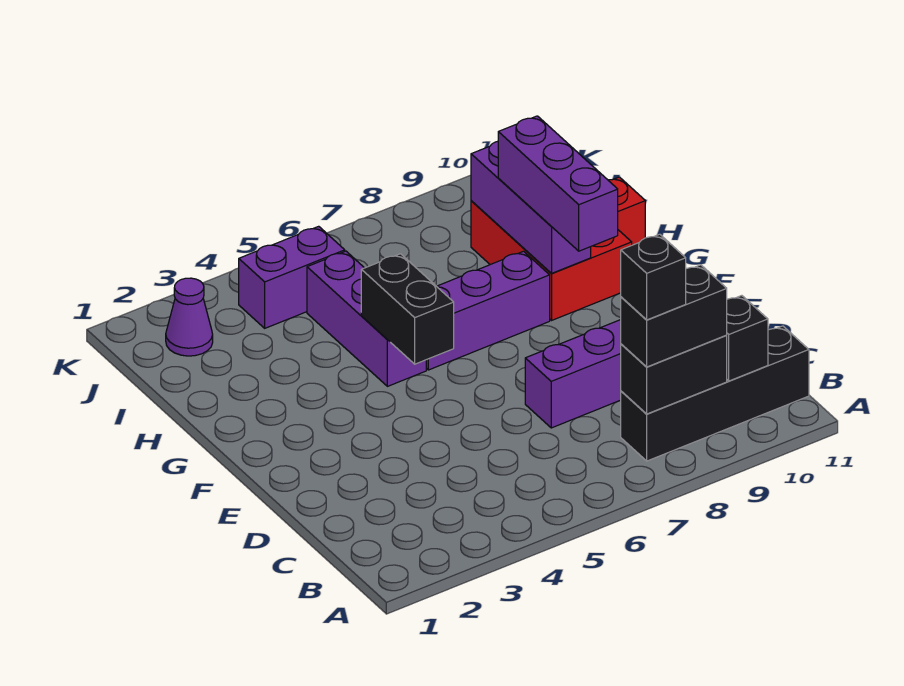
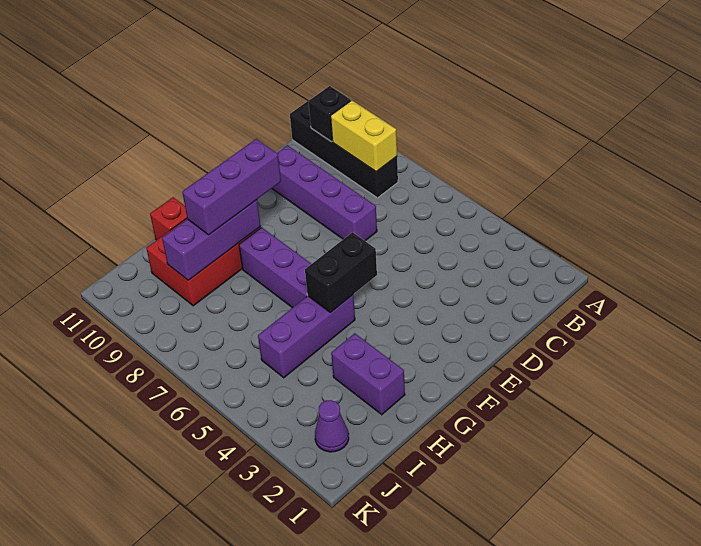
black brick B8:B9 level 2 -> yellow brick B8:B9 level 2
black brick B8:B9 level 3 -> none
black brick B8 level 4 -> none
purple brick J4:J5 level 1 -> purple brick H2:H3 level 1

